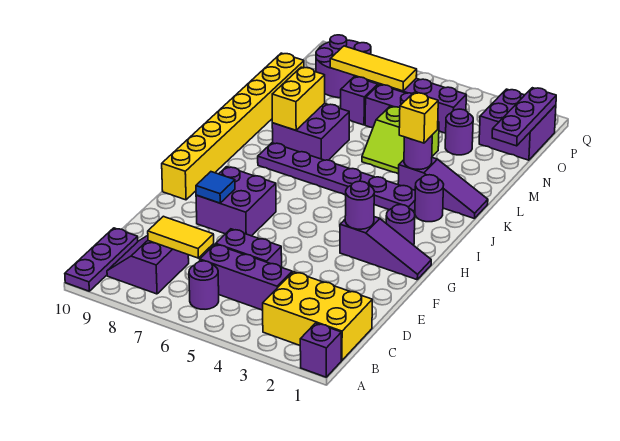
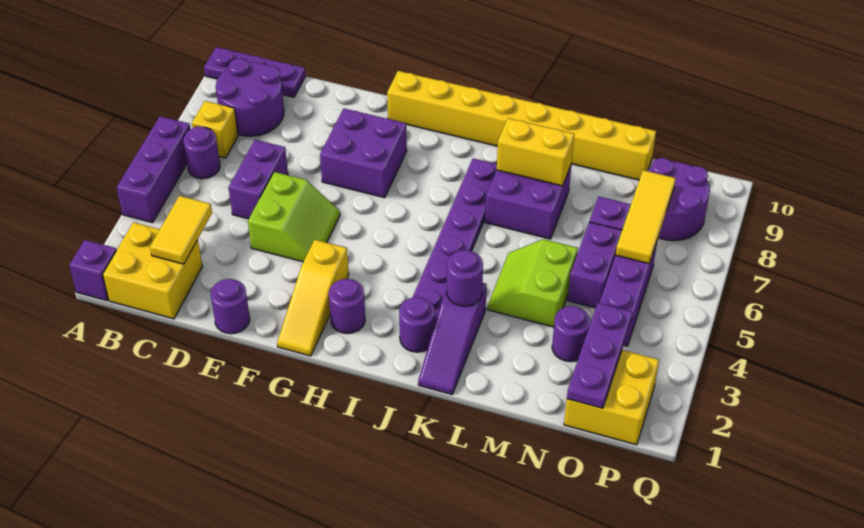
yellow brick B1:C3 level 1 -> yellow brick B1:C2 level 1
purple slope B8:C9 level 1 top 8 -> purple round brick B8:C9 level 1
purple brick C4:C6 level 1 -> purple brick A4:A6 level 1
yellow tile C7:C8 level 2 -> yellow tile C2:C3 level 2
none -> lime slope E4:F5 level 1 top E
blue tile F8 level 2 -> none
purple slope G1:G3 level 1 top 3 -> yellow slope G1:G3 level 1 top 3
purple round brick G3 level 2 -> purple round brick E1 level 1
yellow brick K3 level 3 -> yellow brick B7 level 1
purple plate N1:P1 level 2 -> purple plate O1:O3 level 2
purple brick O1:P2 level 1 -> yellow brick O1:P2 level 1

